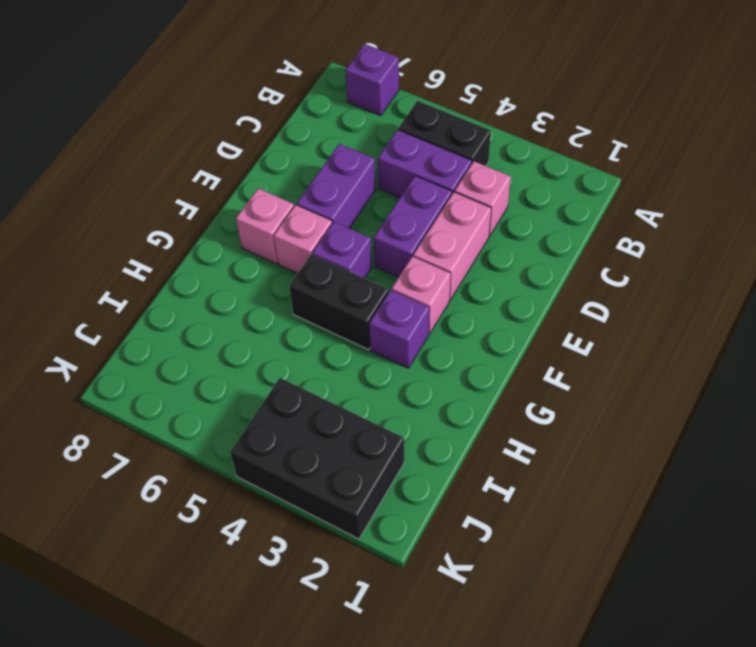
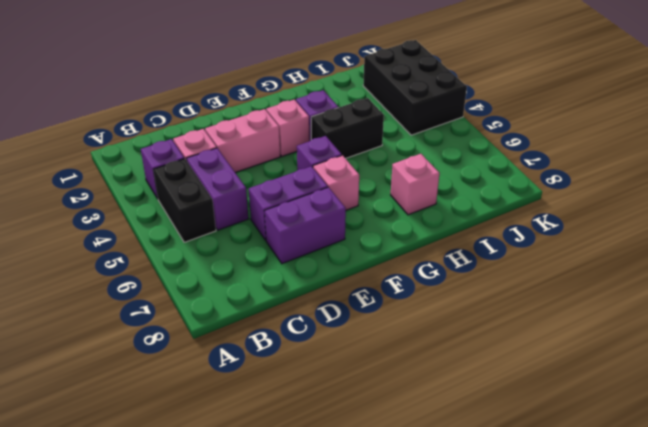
purple brick A7 level 1 -> purple brick B3 level 1
purple brick D4:E4 level 1 -> purple brick D7:E7 level 1
pink brick F7 level 1 -> pink brick H7 level 1
black brick G4:G5 level 1 -> black brick G4:H4 level 1

